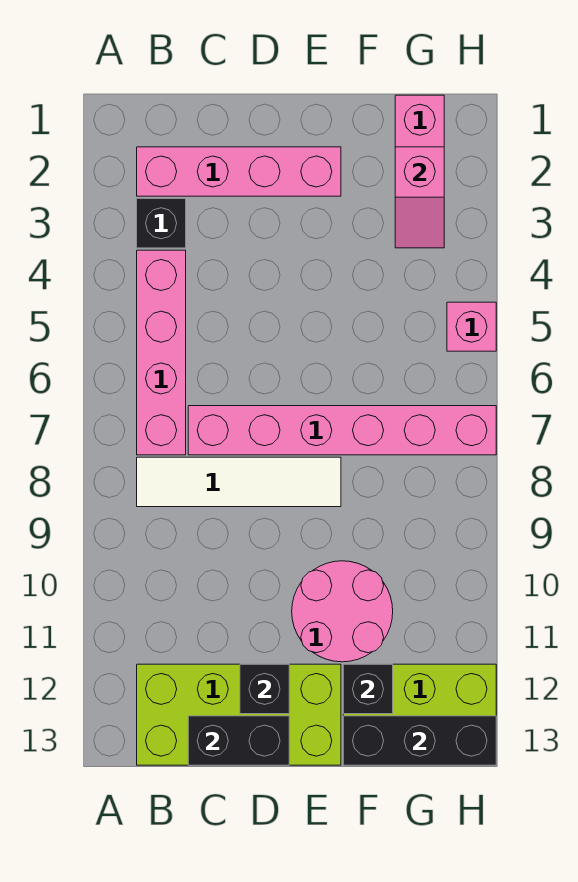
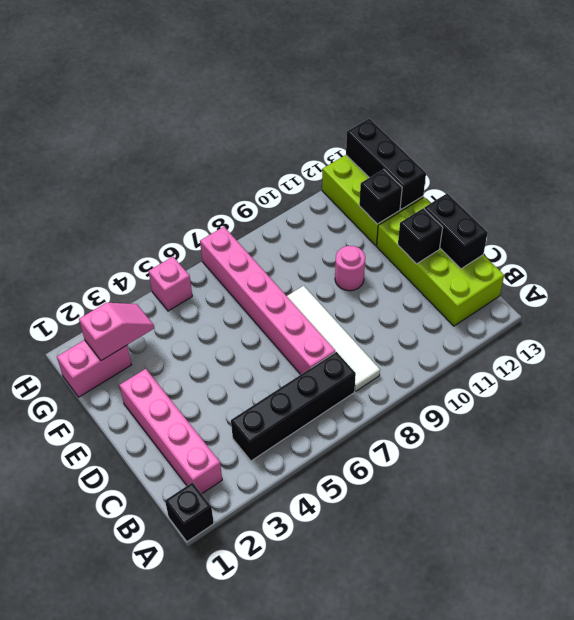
black brick B3 level 1 -> black brick A1 level 1
pink brick B4:B7 level 1 -> black brick B4:B7 level 1
pink round brick E10:F11 level 1 -> pink round brick E10 level 1

